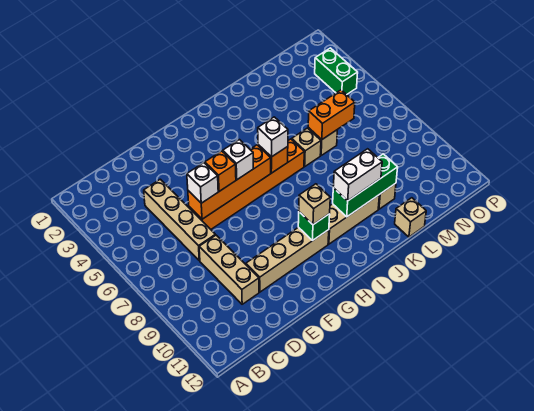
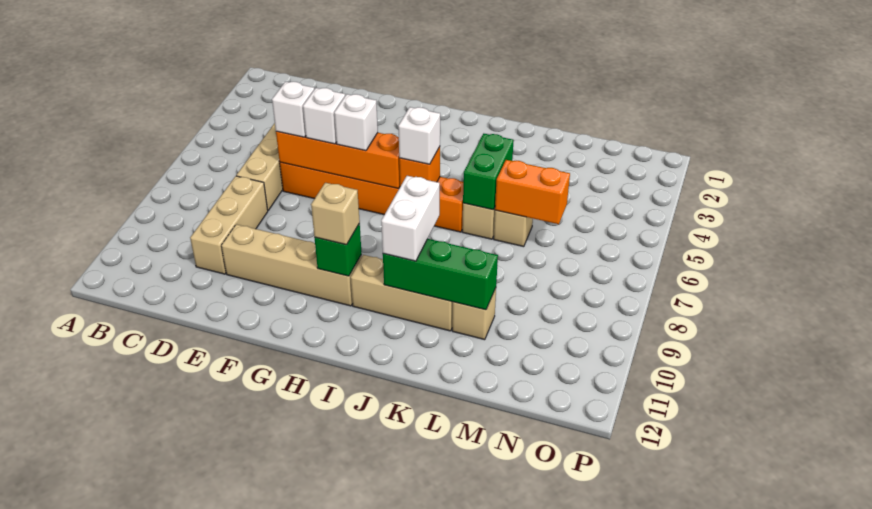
orange brick F6 level 3 -> white brick F6 level 3
white brick J10:K10 level 3 -> white brick J9:J10 level 3
tan brick L12 level 1 -> none
green brick O3:O4 level 1 -> green brick K5:K6 level 2

